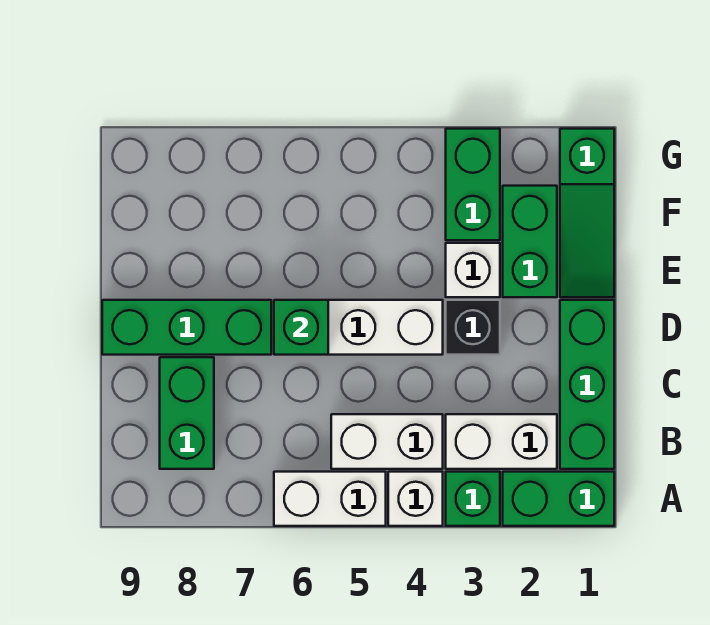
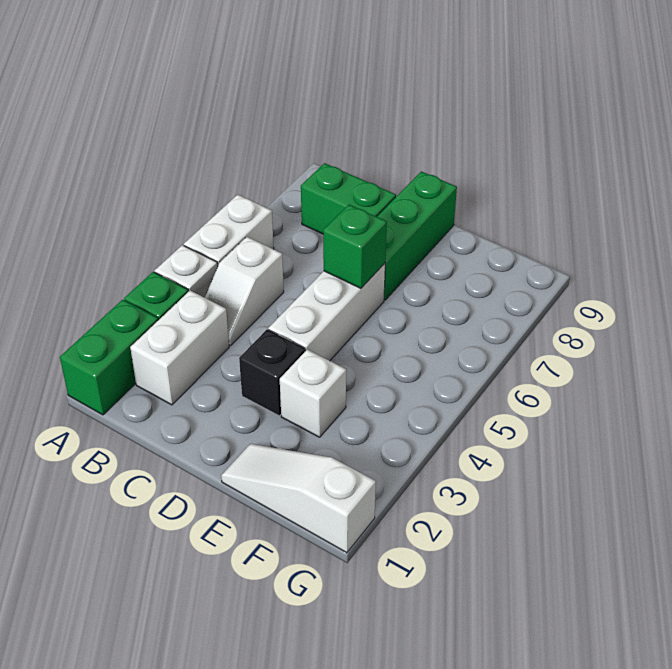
green brick B1:D1 level 1 -> none
white brick B4:B5 level 1 -> white slope B4:B5 level 1 top 5
green slope E1:G1 level 1 top G -> white slope E1:G1 level 1 top G
green brick E2:F2 level 1 -> none
green brick F3:G3 level 1 -> none

